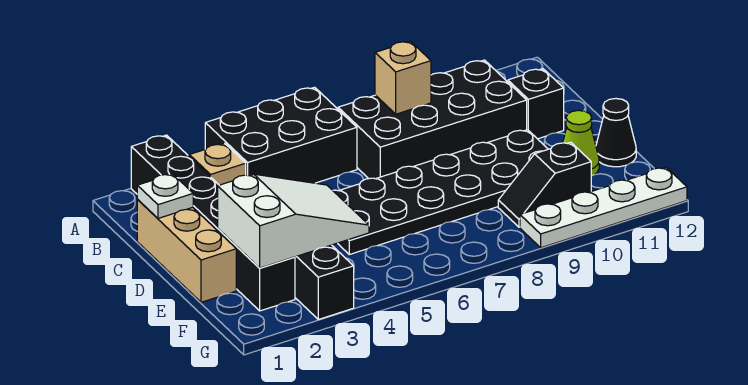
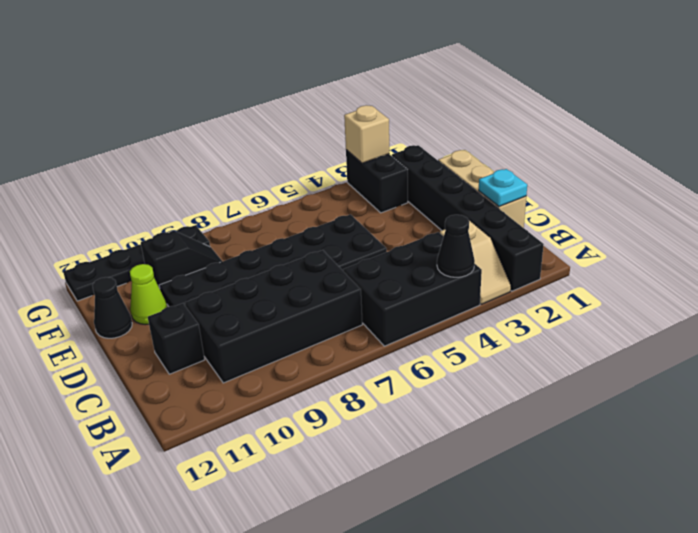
none -> black cone A4 level 2
tan brick B8 level 2 -> tan brick G3 level 2
white plate C1 level 2 -> cyan plate C1 level 2
white slope E2:F4 level 2 top 2 -> none
white plate G9:G12 level 1 -> black plate G9:G12 level 1

